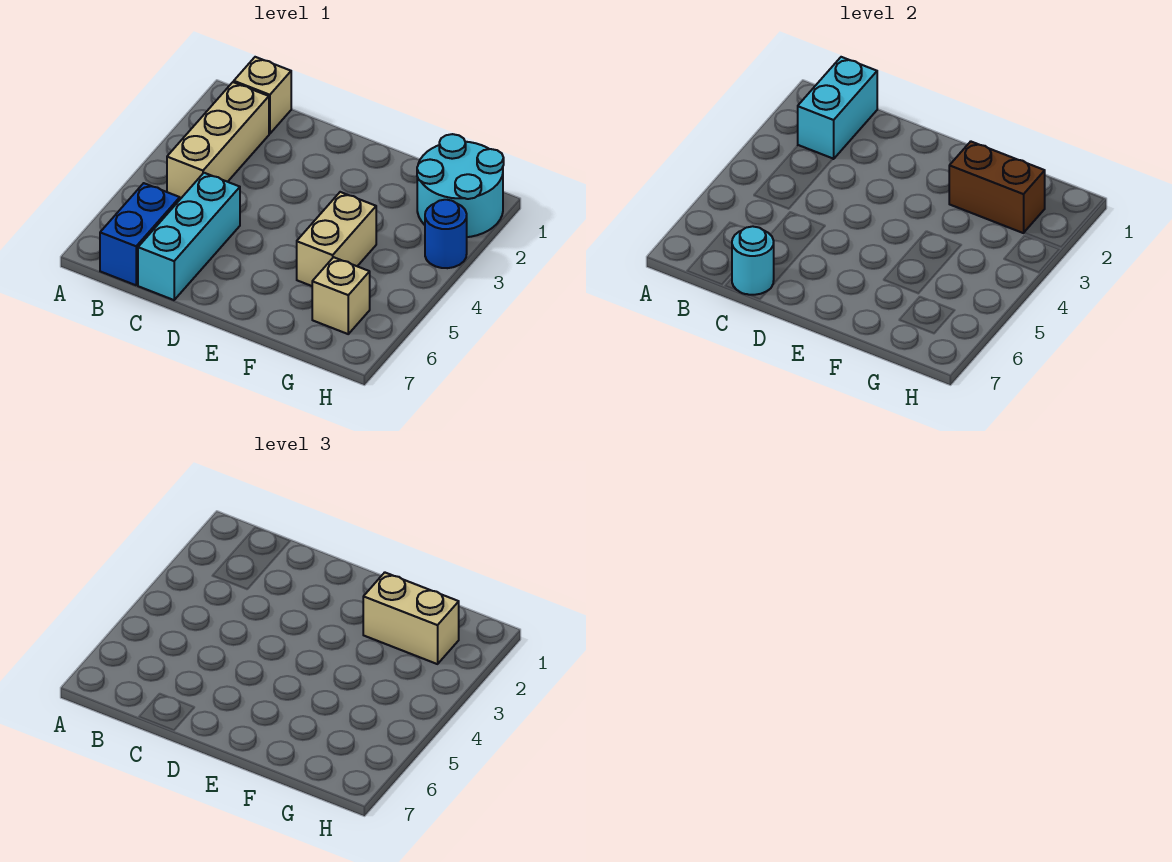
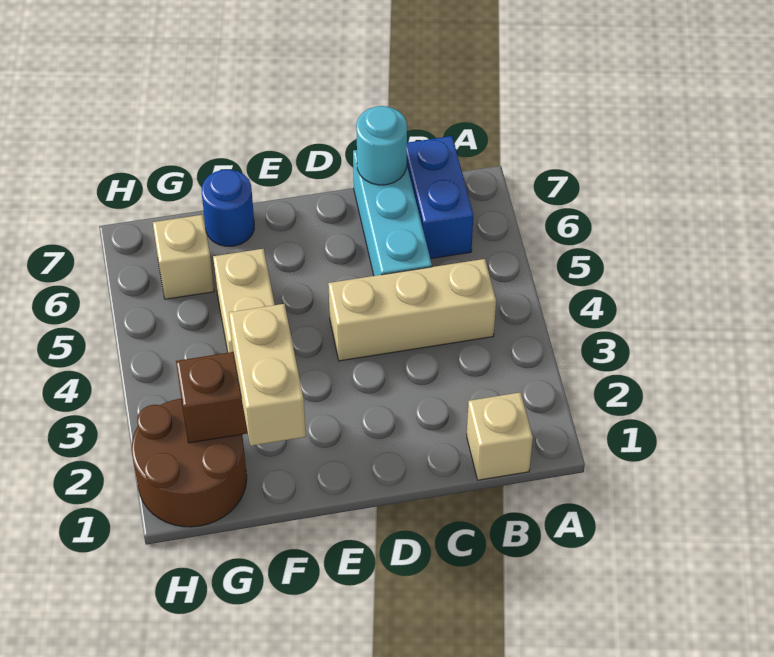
cyan brick B1:B2 level 2 -> none
tan brick B2:B4 level 1 -> tan brick B4:D4 level 1
tan brick F2:G2 level 3 -> tan brick F1:F2 level 3
cyan round brick G1:H2 level 1 -> brown round brick G1:H2 level 1
blue round brick H3 level 1 -> blue round brick F7 level 1

